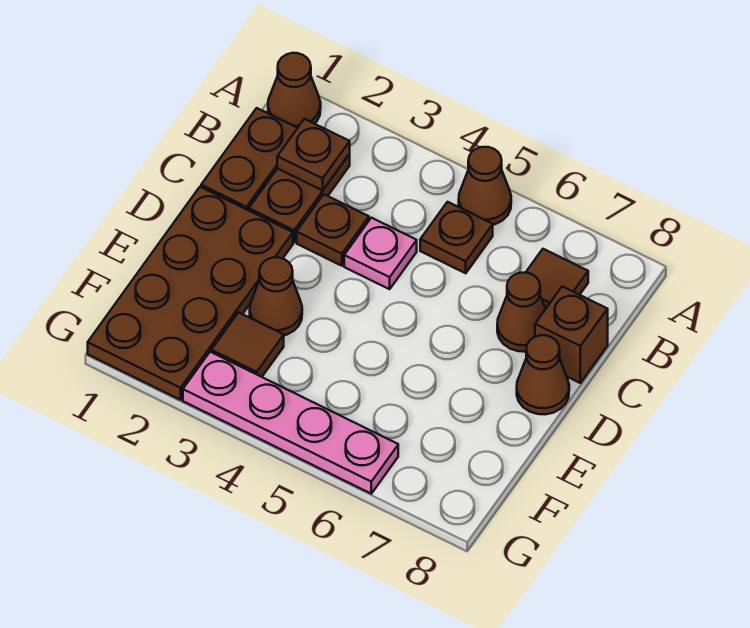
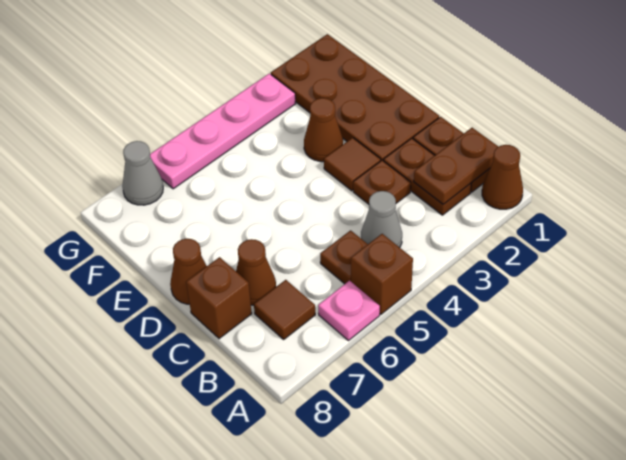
brown cone A5 level 1 -> brown brick A5 level 1
brown plate B2 level 2 -> brown plate B1:B2 level 2
none -> grey cone B4 level 1
pink plate C4 level 1 -> pink plate A6 level 1
brown tile F3 level 1 -> brown tile D3 level 1
none -> grey cone G7 level 1

